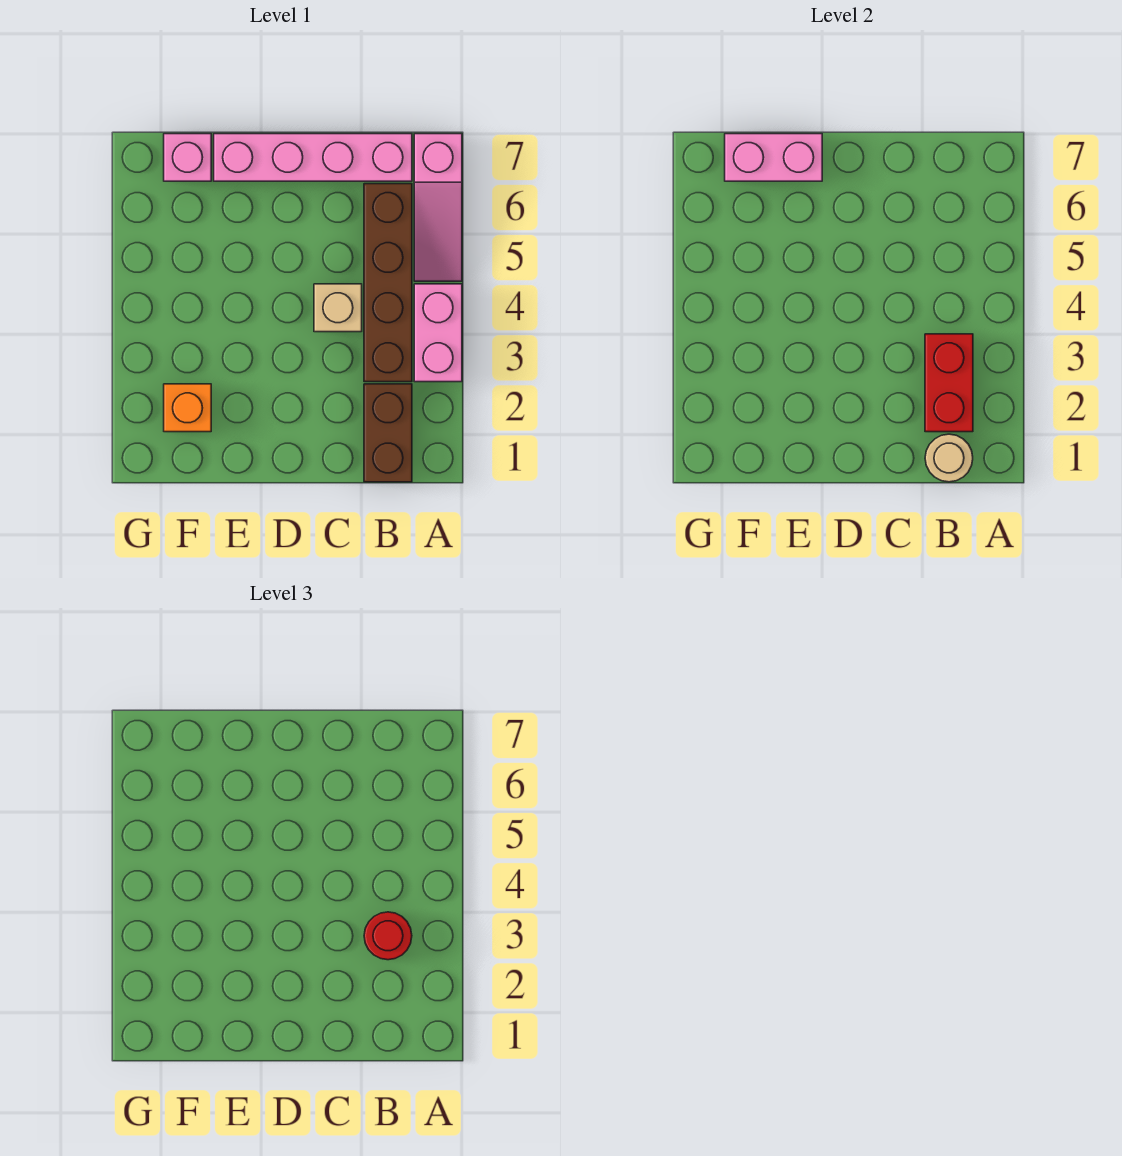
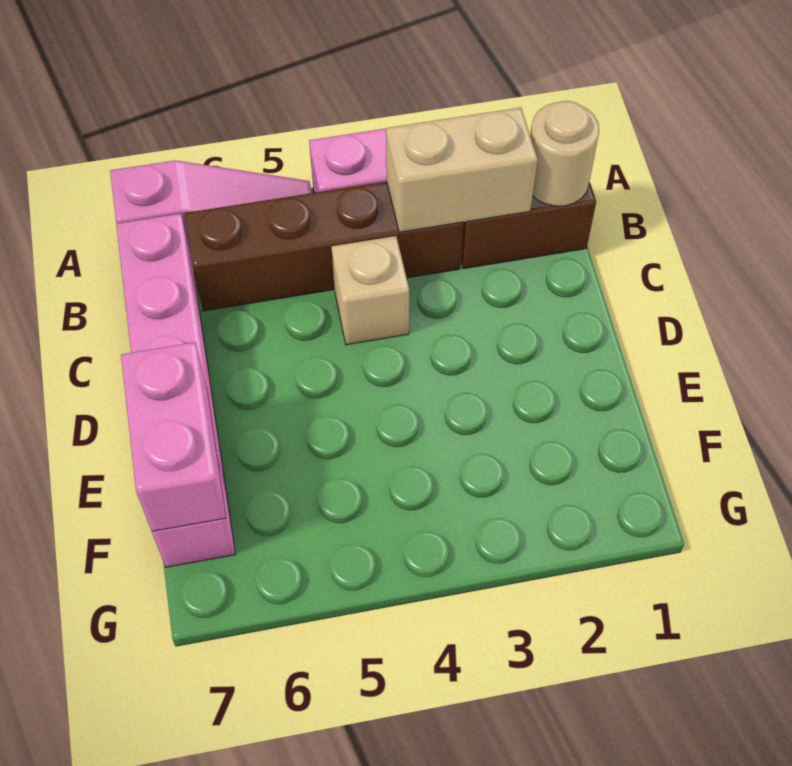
red brick B2:B3 level 2 -> tan brick B2:B3 level 2
red round brick B3 level 3 -> none
orange brick F2 level 1 -> none

